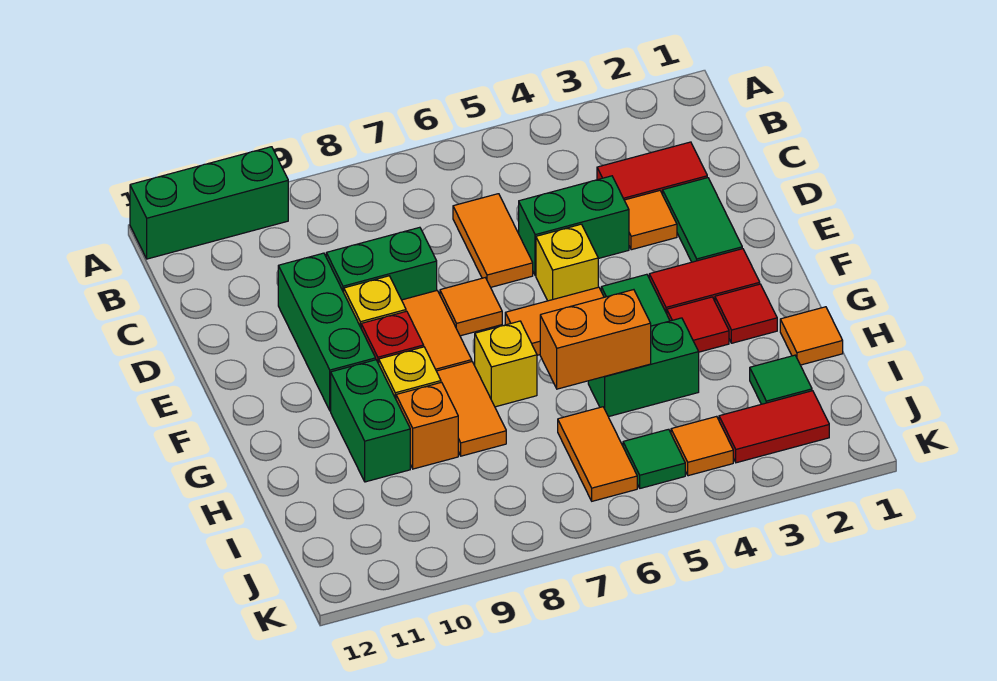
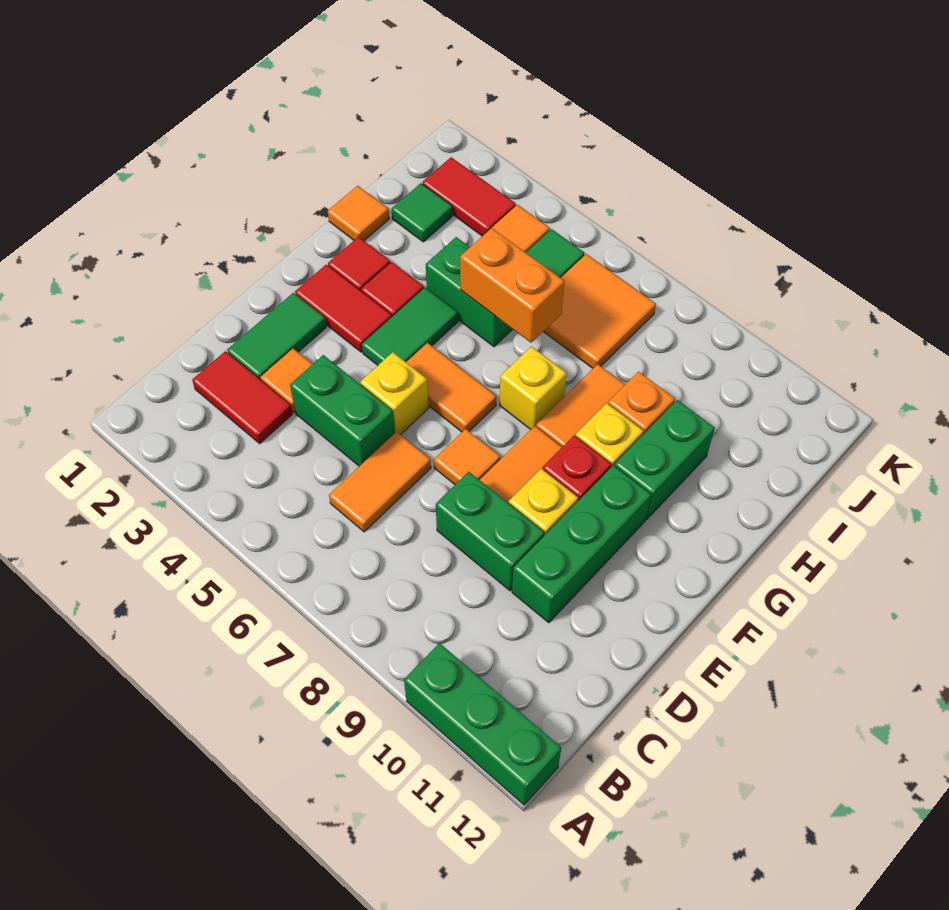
orange tile I6:J6 level 1 -> orange tile I6:J7 level 1

